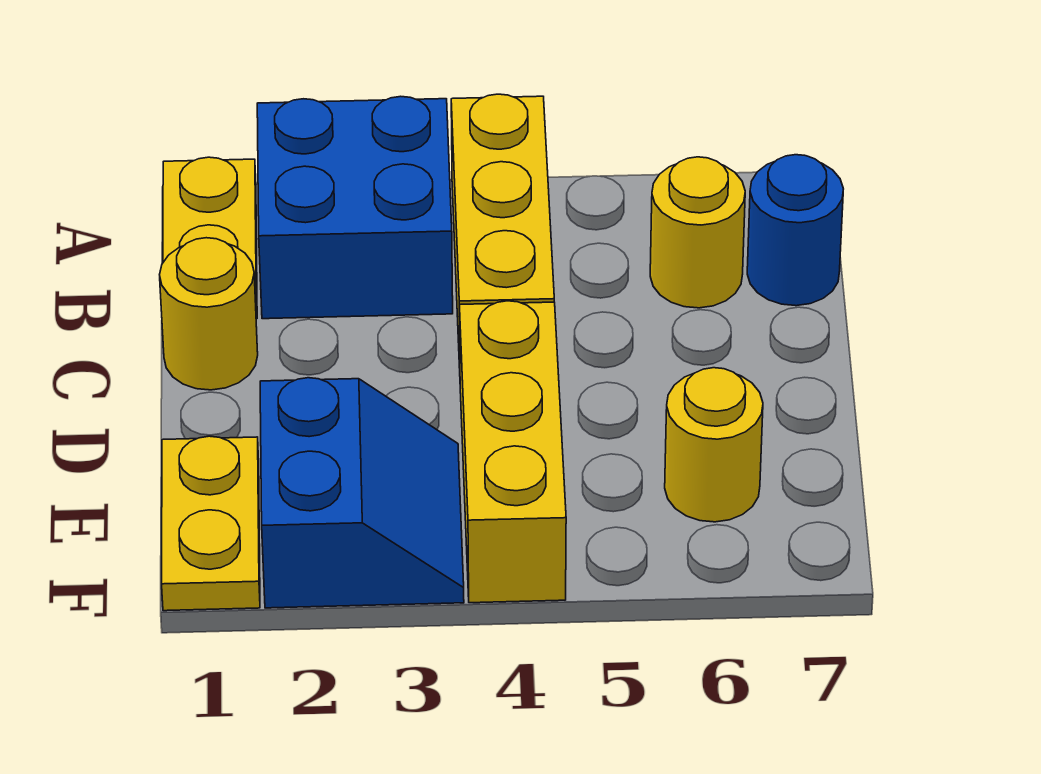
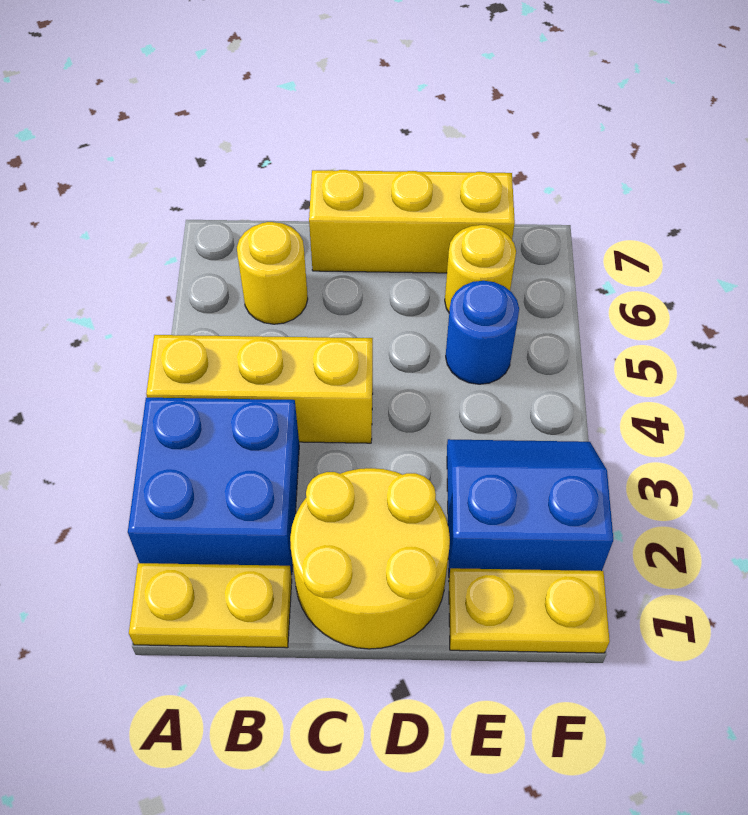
blue round brick B7 level 1 -> blue round brick E5 level 1
yellow round brick C1 level 1 -> yellow round brick C1:D2 level 1
yellow brick D4:F4 level 1 -> yellow brick C7:E7 level 1

